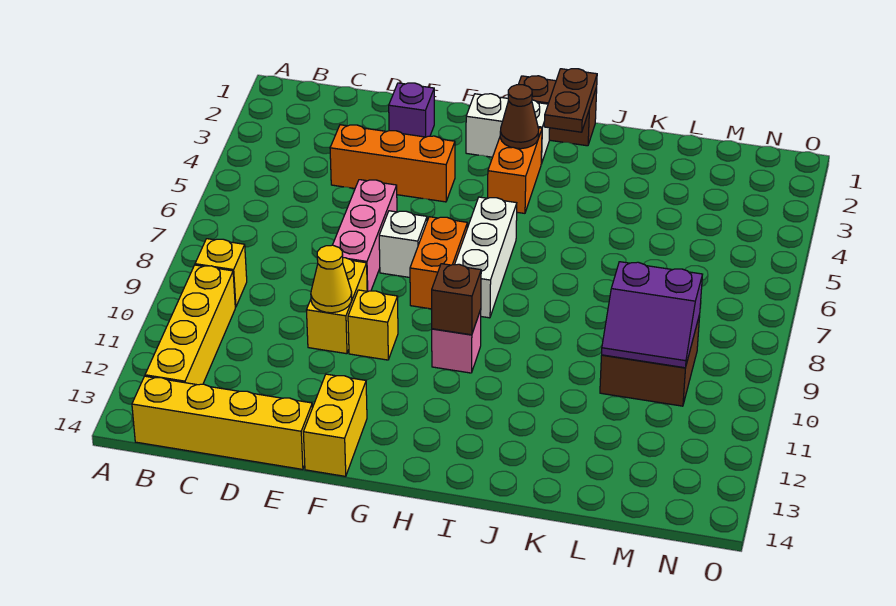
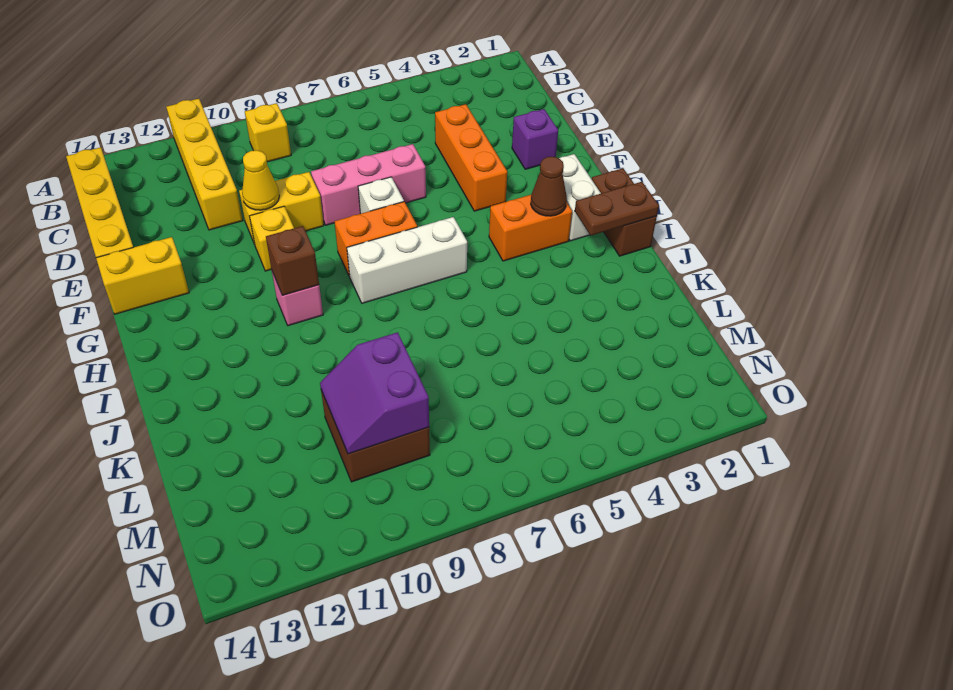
yellow brick B10:B13 level 1 -> yellow brick A11:D11 level 1

